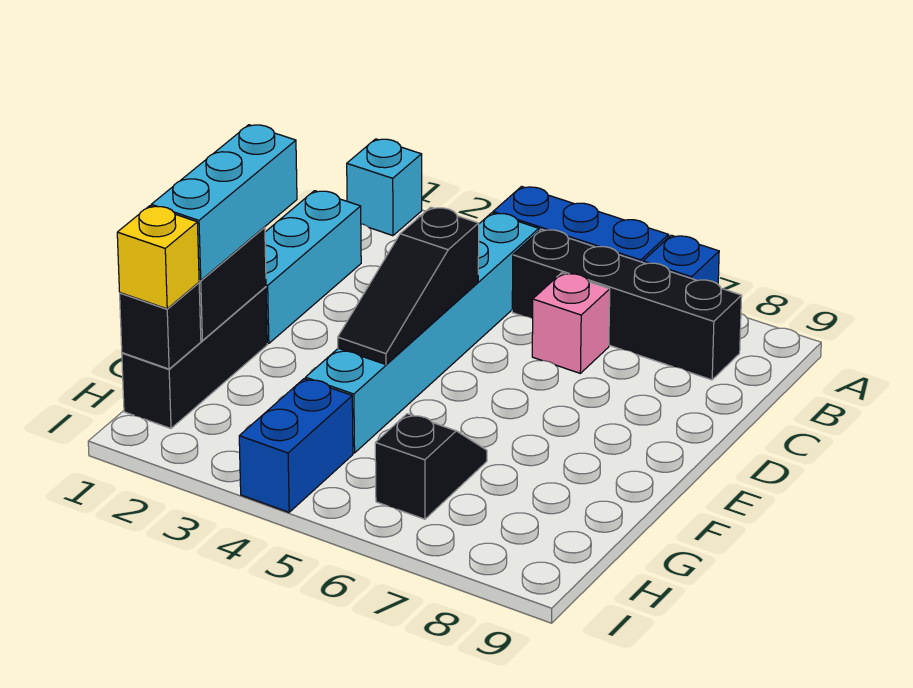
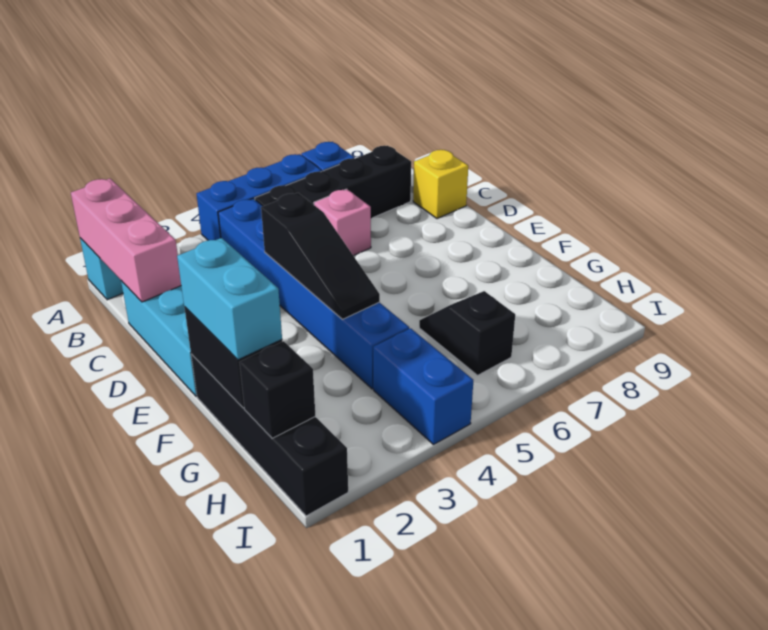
none -> pink brick A1:C1 level 2
cyan brick B4:G4 level 1 -> blue brick B4:G4 level 1
cyan brick E1:G1 level 3 -> cyan brick F1:G1 level 3
black brick F1:H1 level 1 -> black brick F1:I1 level 1
yellow brick H1 level 3 -> yellow brick C9 level 1

